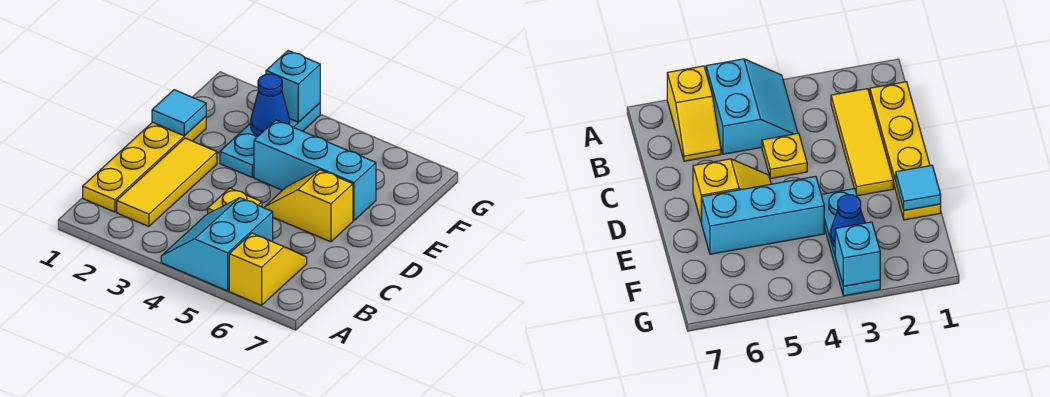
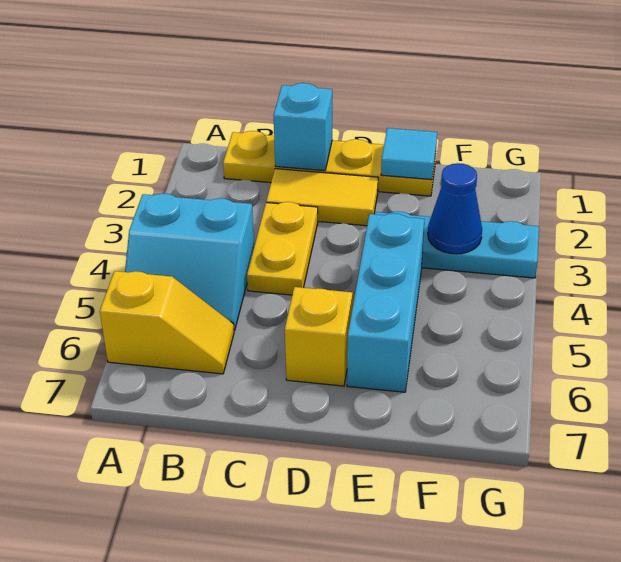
cyan slope A4:B5 level 1 top 5 -> cyan slope A4:B5 level 1 top 4
yellow tile B2:D2 level 1 -> yellow tile C2:D2 level 1
yellow plate C4 level 1 -> yellow plate C3:C4 level 1
cyan brick G3 level 2 -> cyan brick C1 level 2

